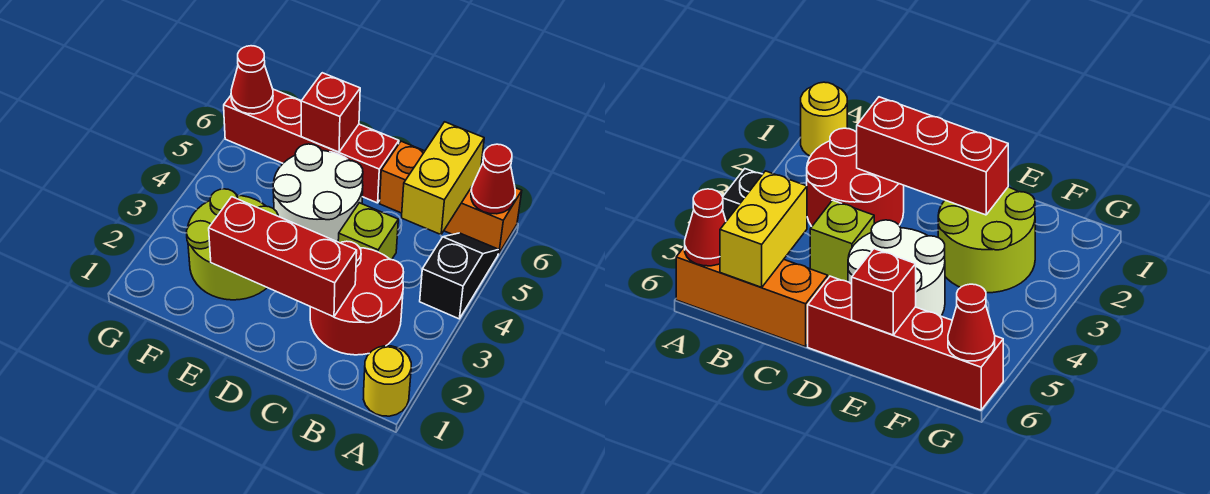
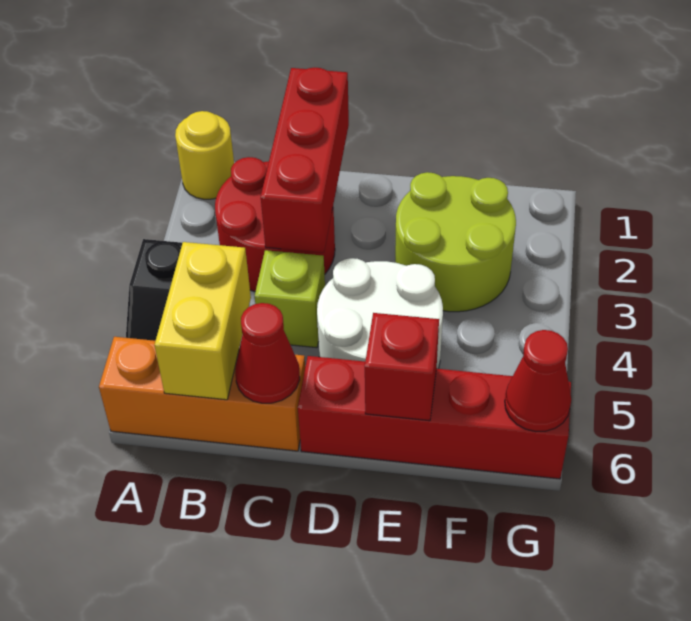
red cone A6 level 2 -> red cone C6 level 2
red brick C2:E2 level 2 -> red brick C1:C3 level 2

